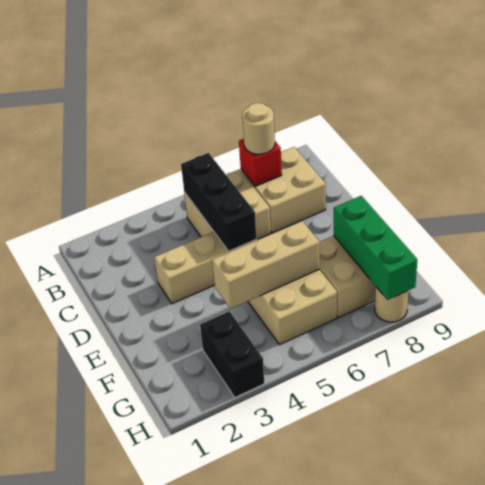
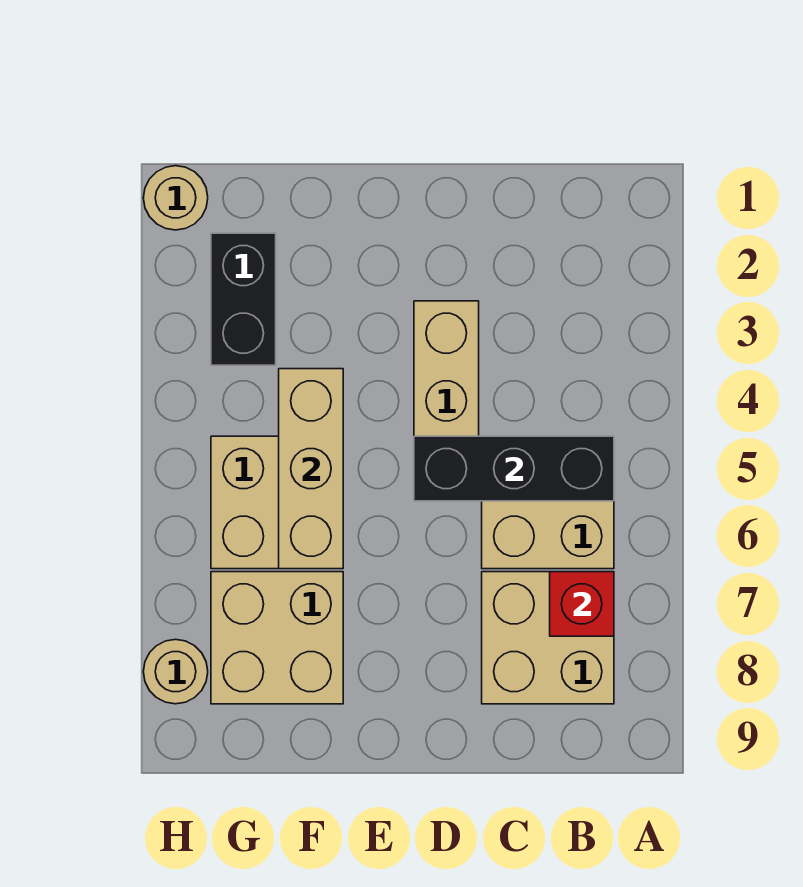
tan round brick B7 level 3 -> tan round brick H1 level 1
green brick F8:H8 level 2 -> none
black brick G3:H3 level 1 -> black brick G2:G3 level 1

